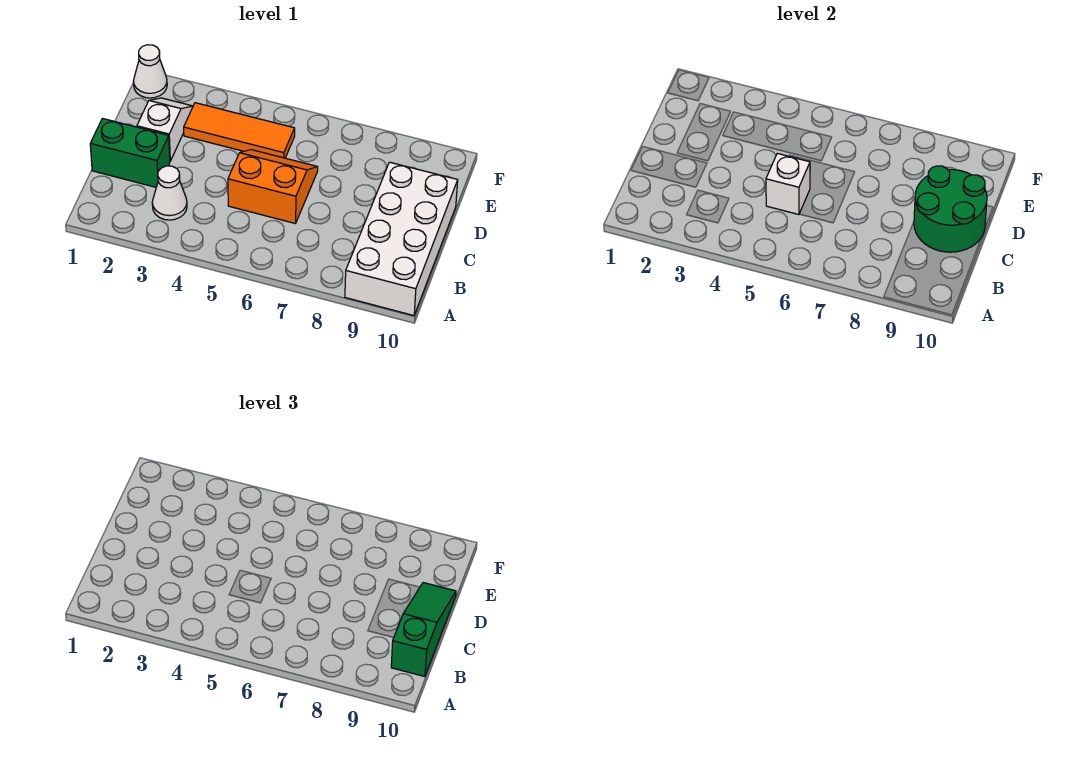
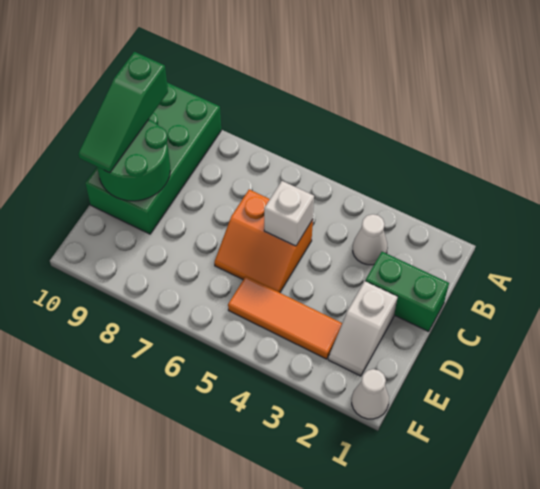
white brick A9:D10 level 1 -> green brick A9:D10 level 1

